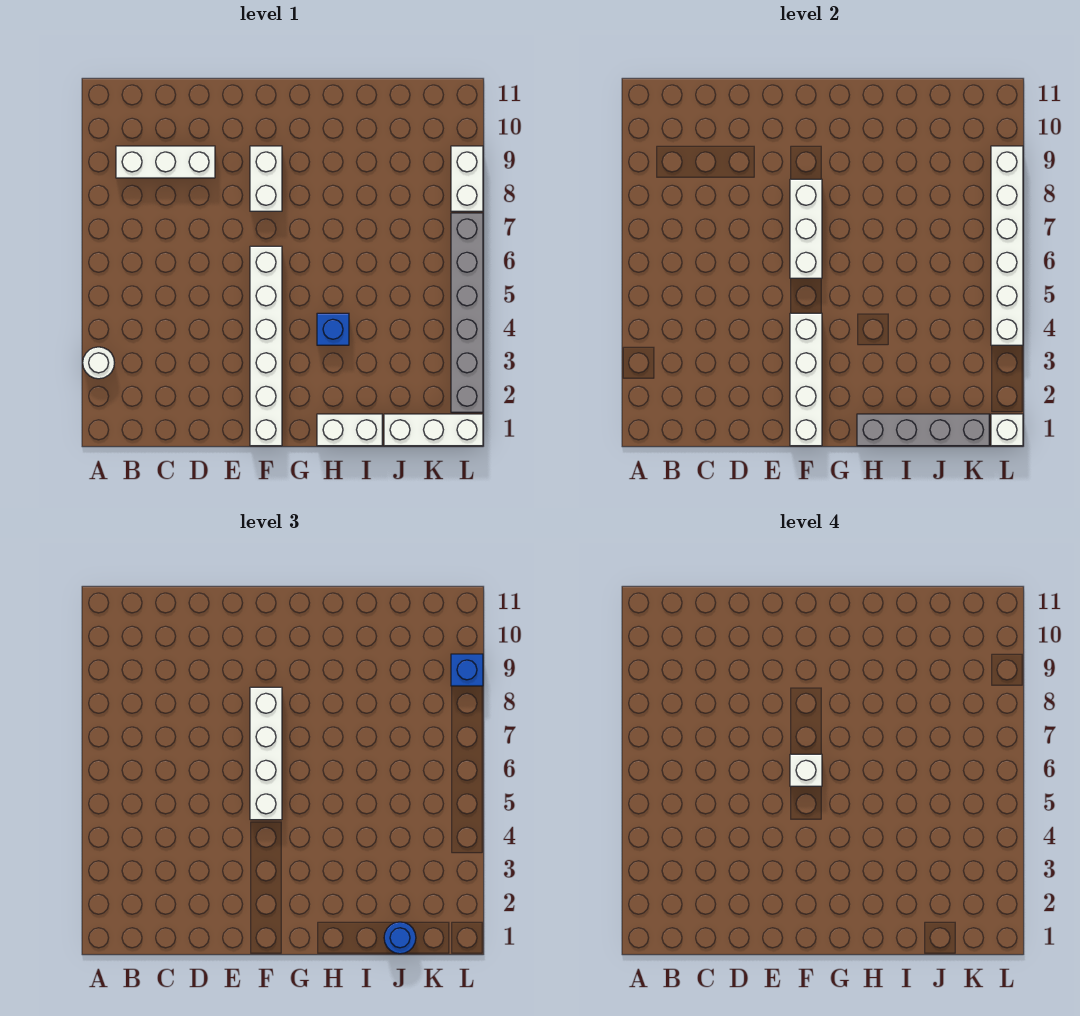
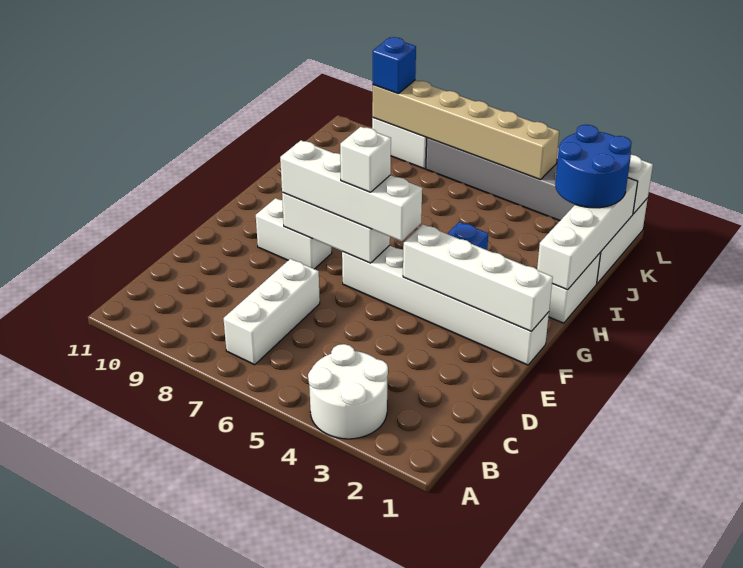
white round brick A3 level 1 -> white round brick A3:B4 level 1
white brick B9:D9 level 1 -> white brick B7:D7 level 1
grey brick H1:K1 level 2 -> white brick H1:K1 level 2
blue round brick J1 level 3 -> blue round brick J1:K2 level 3
white brick L4:L9 level 2 -> tan brick L4:L9 level 2

